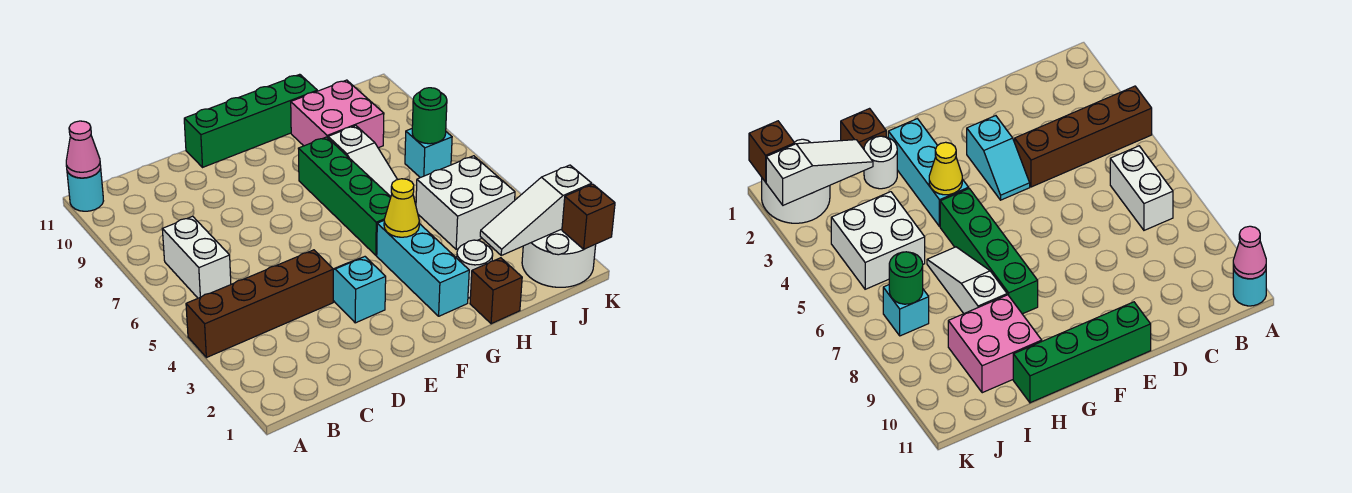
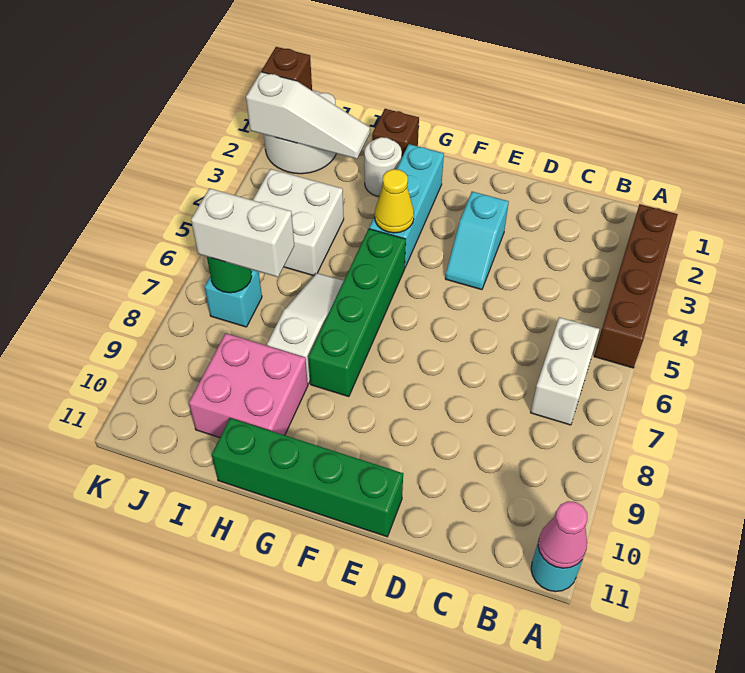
brown brick A4:D4 level 1 -> brown brick A2:A5 level 1
none -> white brick I7:J7 level 3

